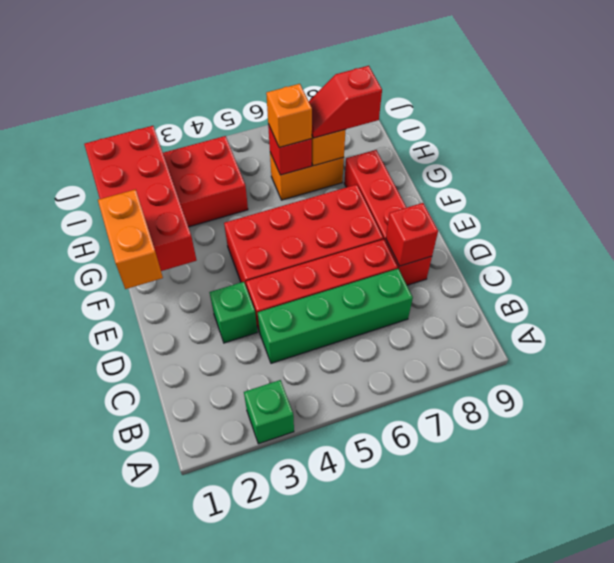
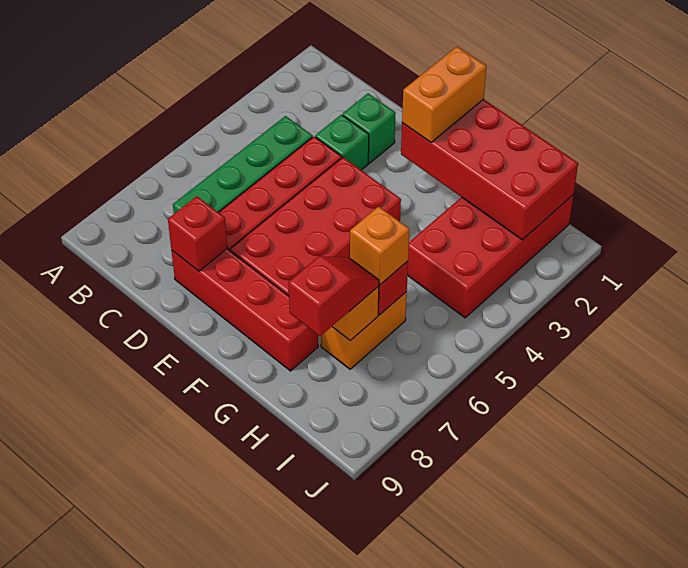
green brick A3 level 1 -> green brick D2 level 1
orange brick E1:F1 level 3 -> orange brick F1:F2 level 3

